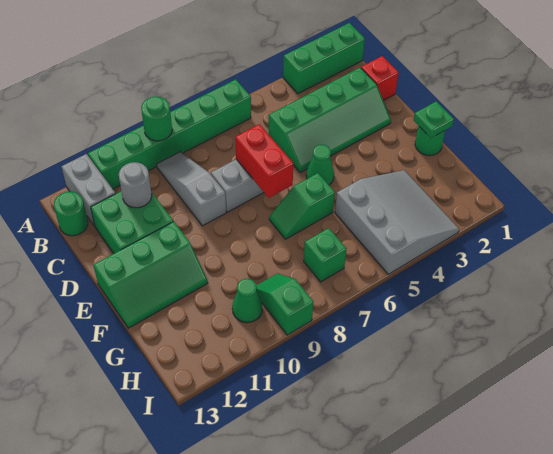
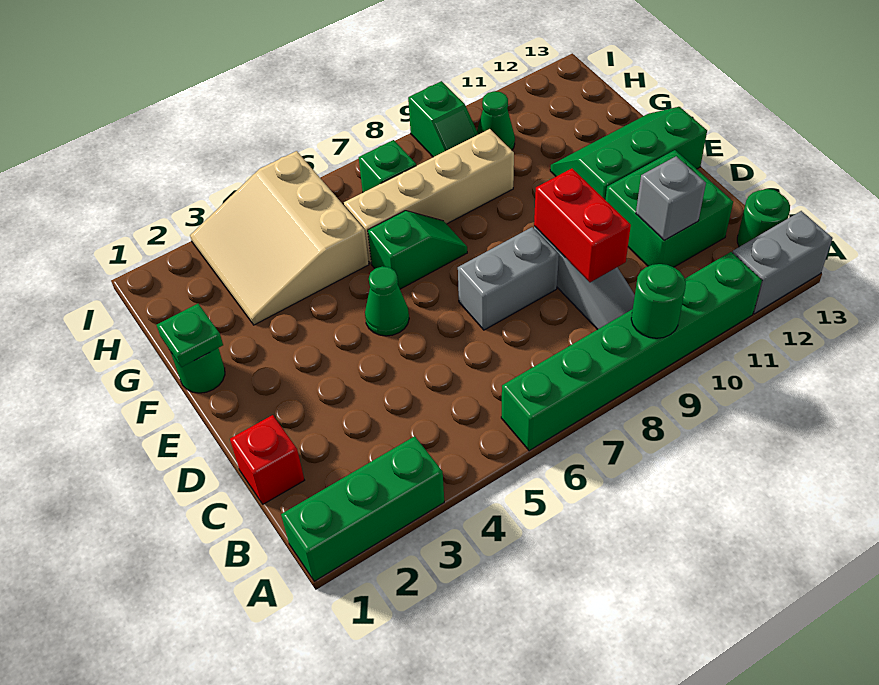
grey brick A12:B12 level 1 -> grey brick A12:A13 level 1
green slope C2:D5 level 1 top C -> none
grey round brick C11 level 2 -> grey brick C11 level 2
red brick D7:E7 level 2 -> red brick C9:D9 level 2
grey slope G3:I5 level 1 top 5 -> tan slope G3:I5 level 1 top 5
none -> tan brick G6:G9 level 1

